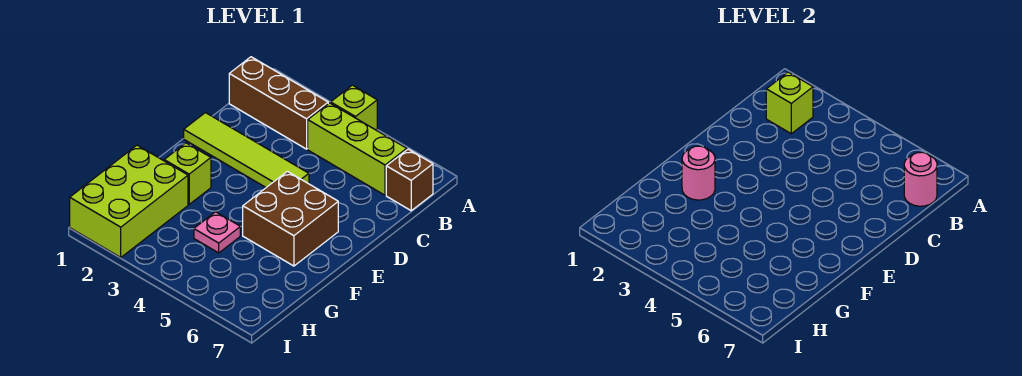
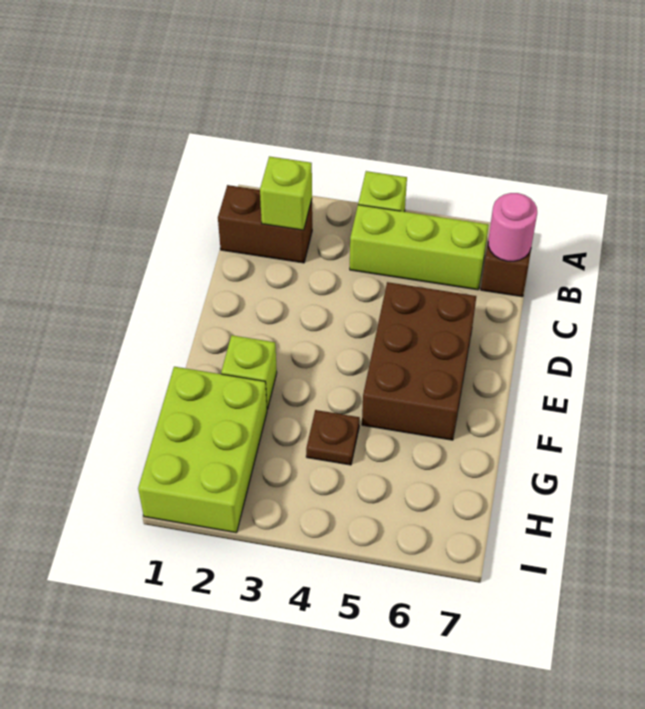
brown brick B1:B3 level 1 -> brown brick B1:B2 level 1
lime tile D1:D4 level 1 -> none
brown brick E5:F6 level 1 -> brown brick D5:F6 level 1
pink round brick F2 level 2 -> none
pink plate G4 level 1 -> brown plate G4 level 1

